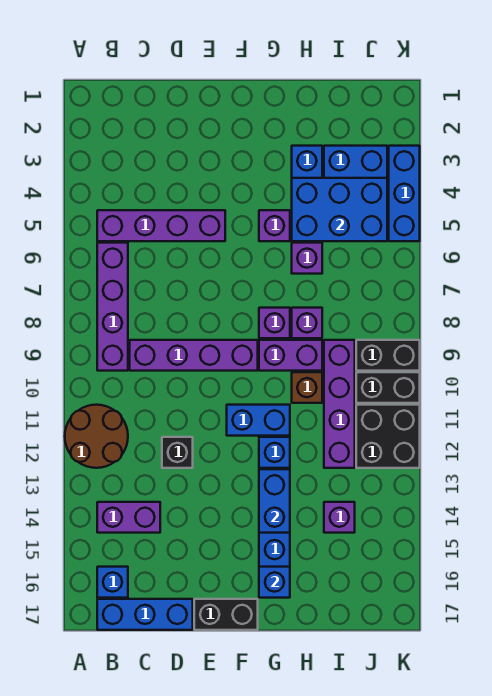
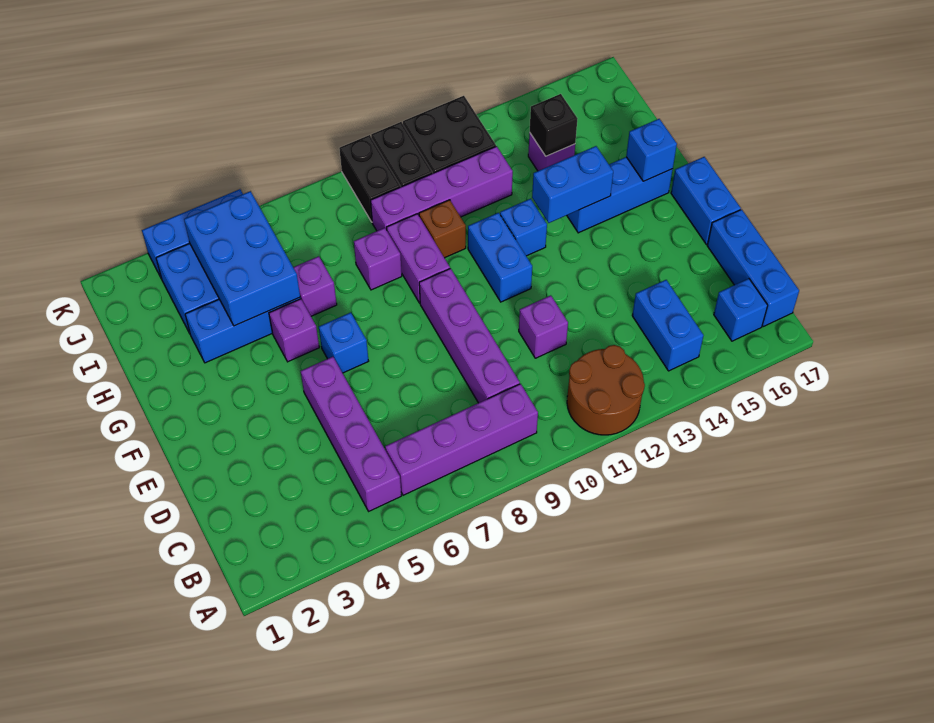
purple brick B14:C14 level 1 -> blue brick B14:C14 level 1
black brick D12 level 1 -> black brick I14 level 2
black brick E17:F17 level 1 -> blue brick E17:F17 level 1
none -> blue brick F6 level 1
purple brick G8 level 1 -> purple brick D11 level 1

